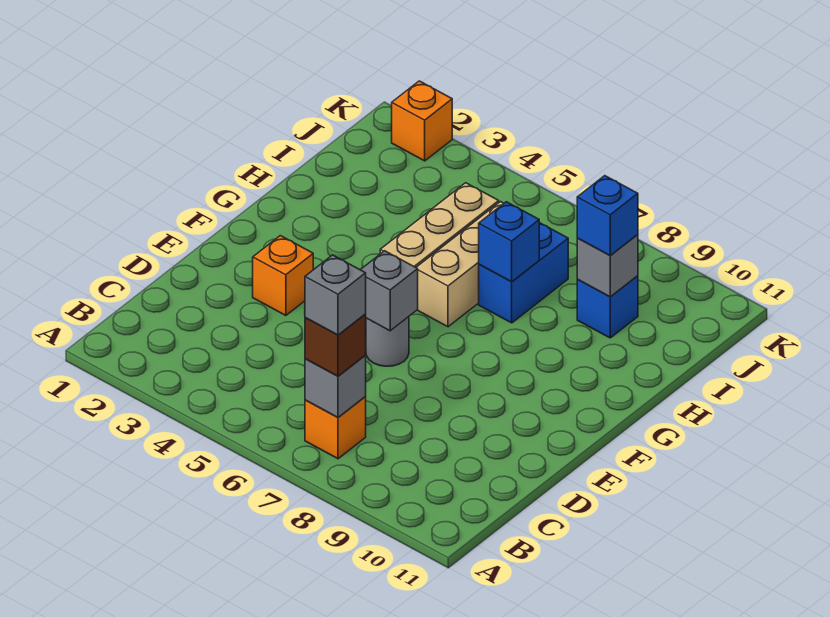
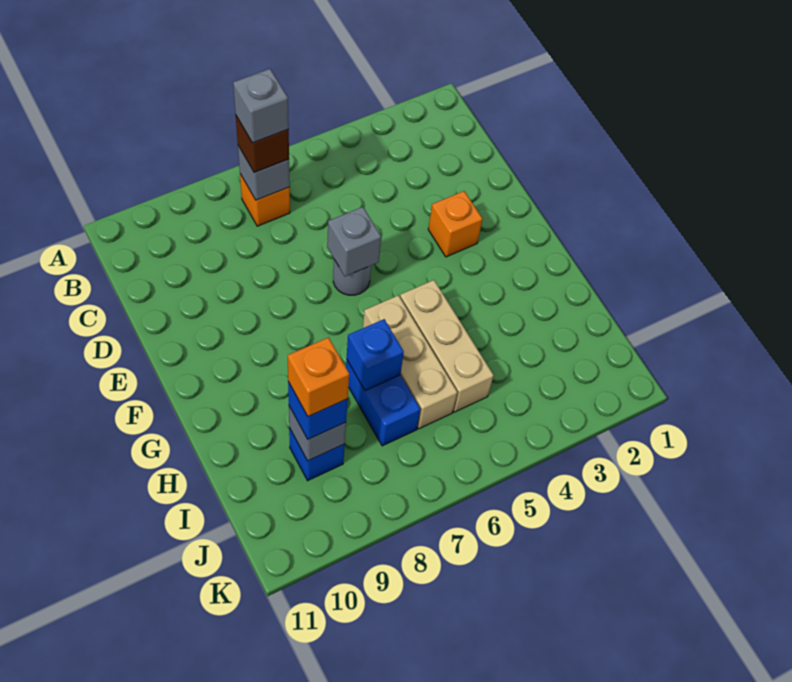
orange brick K2 level 1 -> orange brick I9 level 4

